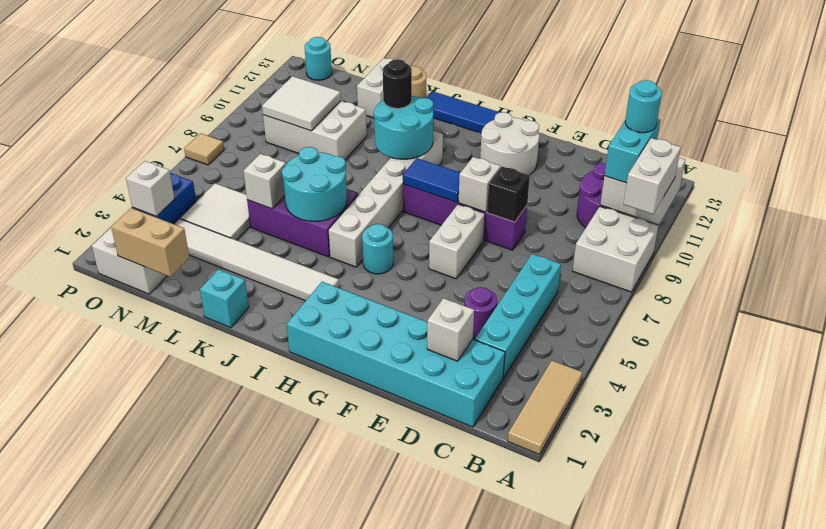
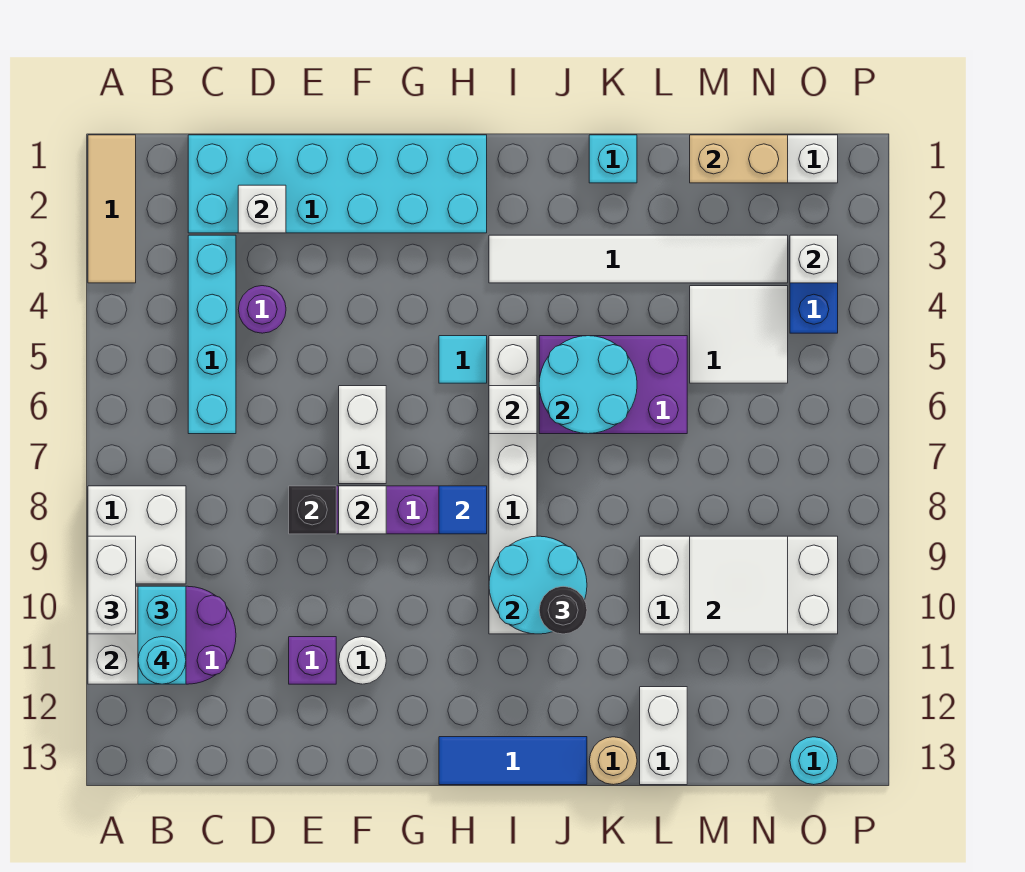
none -> purple brick E11 level 1
white round brick F11:G12 level 1 -> white round brick F11 level 1
blue tile G8:H8 level 2 -> blue tile H8 level 2
cyan round brick H5 level 1 -> cyan tile H5 level 1
white brick L5 level 2 -> white brick I6 level 2
white brick L9:N10 level 1 -> white brick L9:O10 level 1
tan tile P7 level 1 -> none

